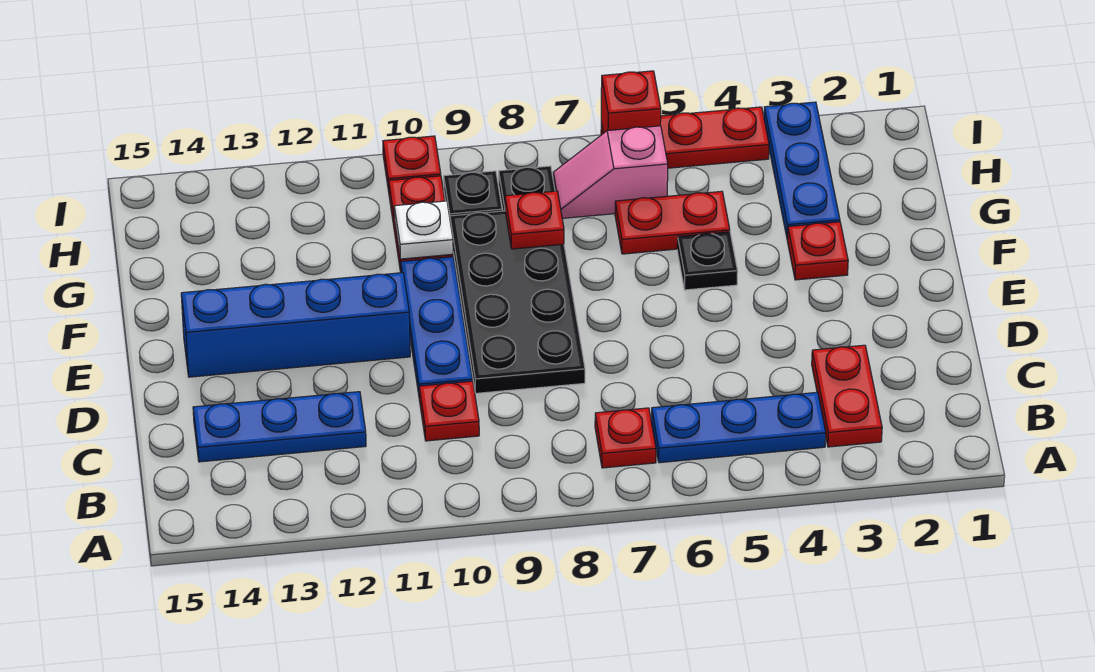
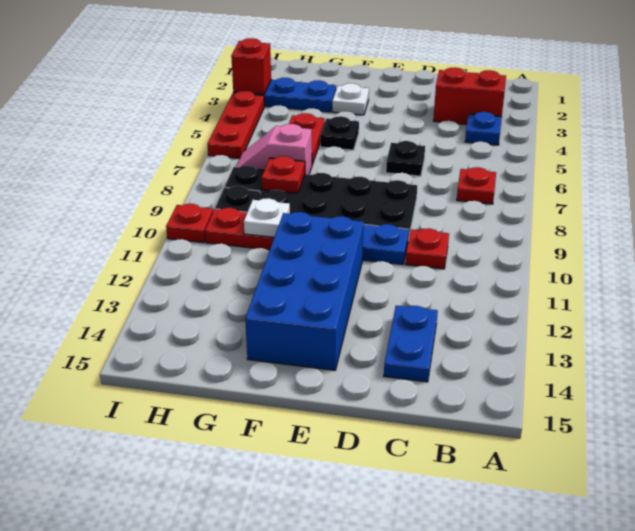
red plate B3:C3 level 1 -> red brick B3:C3 level 1
blue plate B4:B6 level 1 -> blue plate B4 level 1
blue plate C12:C14 level 1 -> blue plate C13:C14 level 1
none -> black plate D6 level 1
blue brick E11:E14 level 1 -> blue brick E11:F14 level 1
red plate F3 level 1 -> white plate F3 level 1
pink slope H6:H7 level 1 top 6 -> pink slope G7:H7 level 1 top G
red brick I6 level 2 -> red brick I3 level 2

